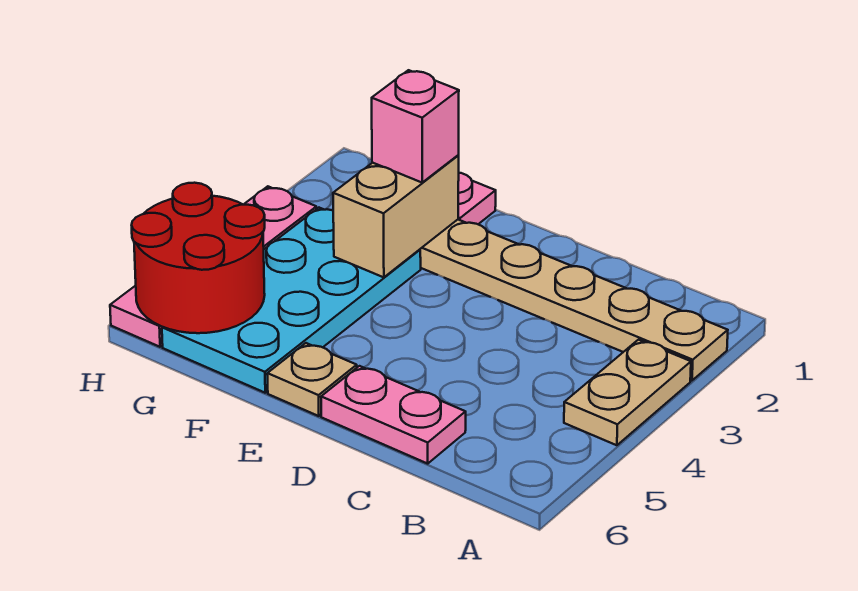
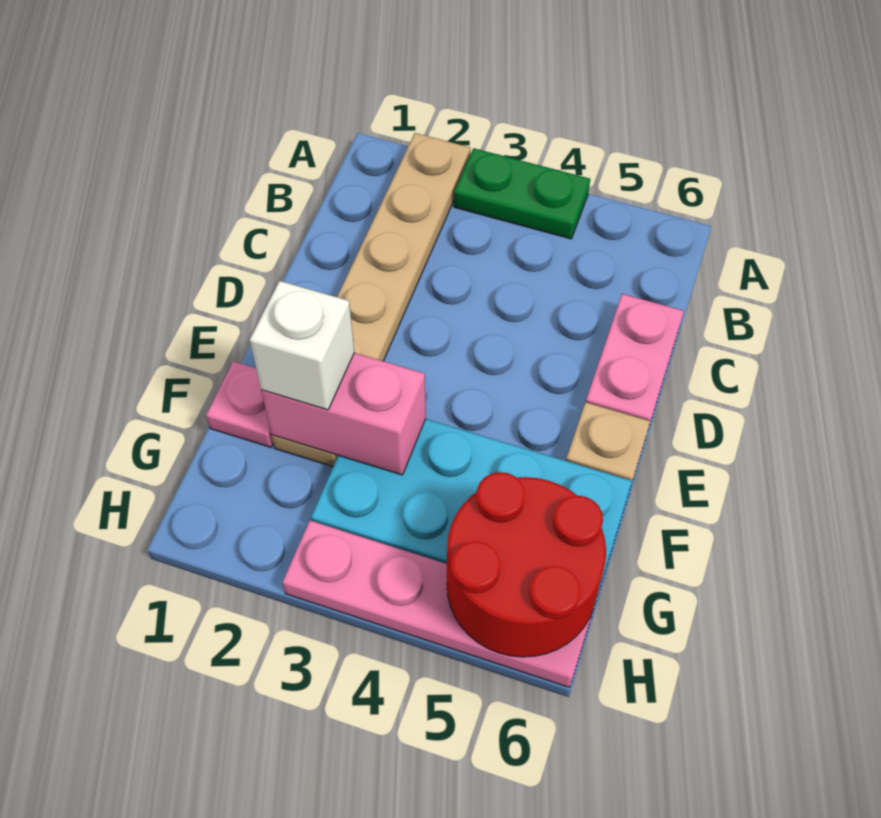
tan plate A3:A4 level 1 -> green plate A3:A4 level 1
tan brick F2:F3 level 2 -> pink brick F2:F3 level 2
pink brick F2 level 3 -> white brick F2 level 3

